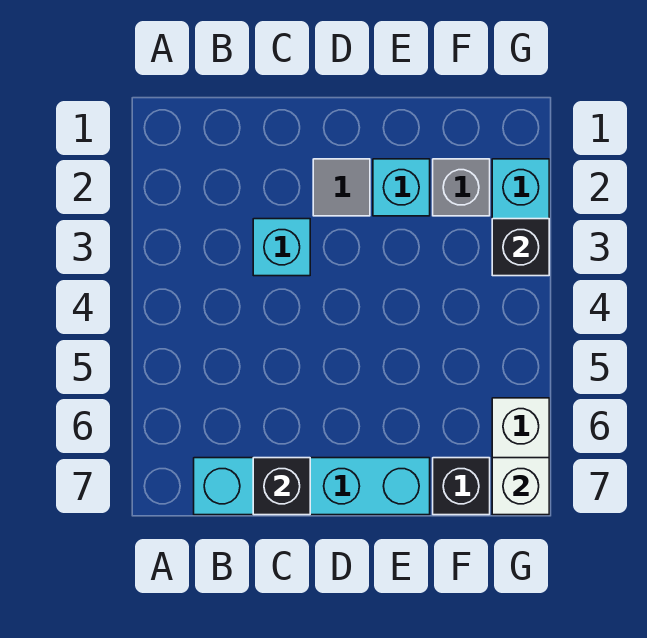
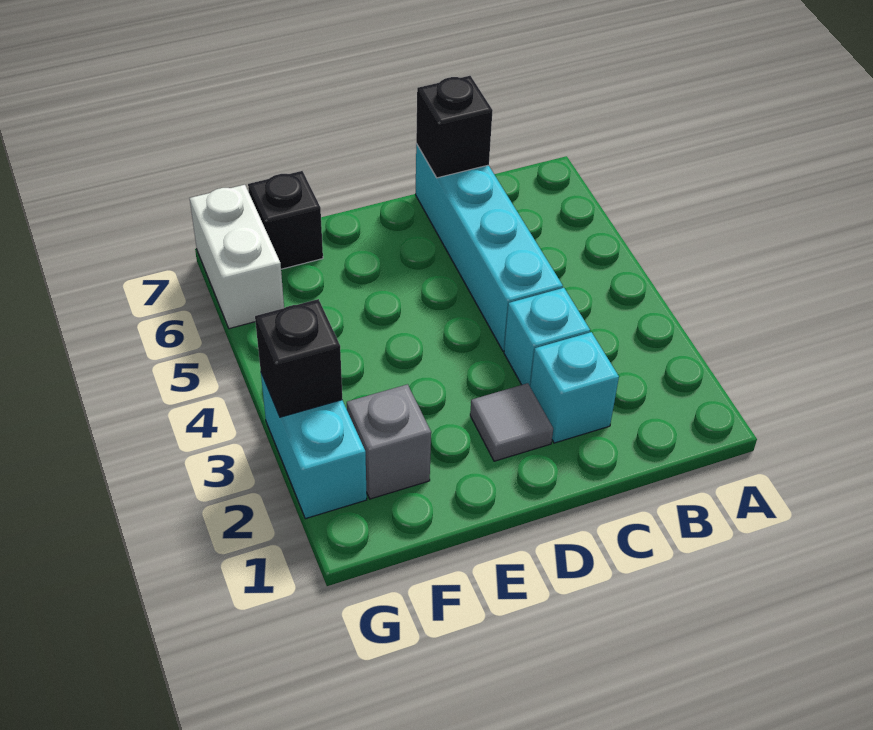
cyan brick B7:E7 level 1 -> cyan brick C4:C7 level 1
cyan brick E2 level 1 -> cyan brick C2 level 1
white brick G7 level 2 -> none

